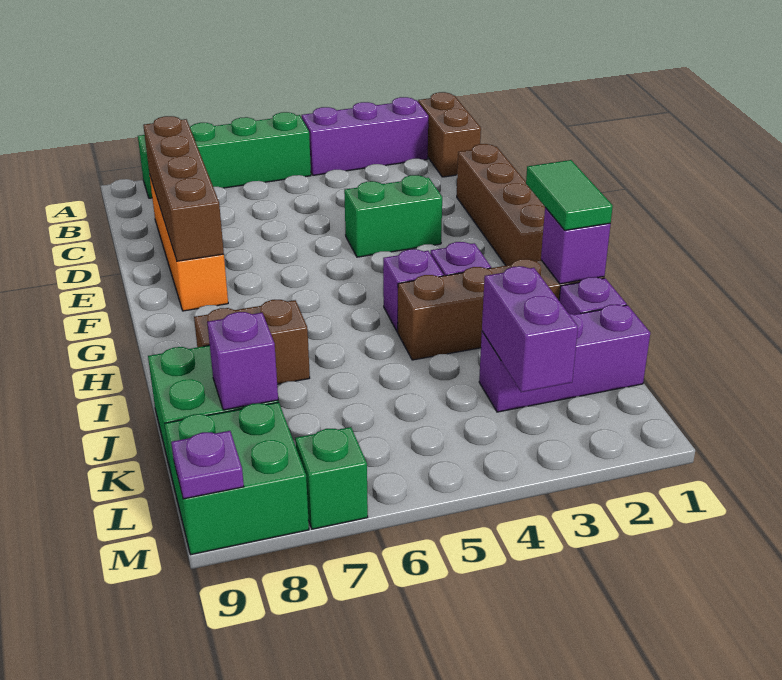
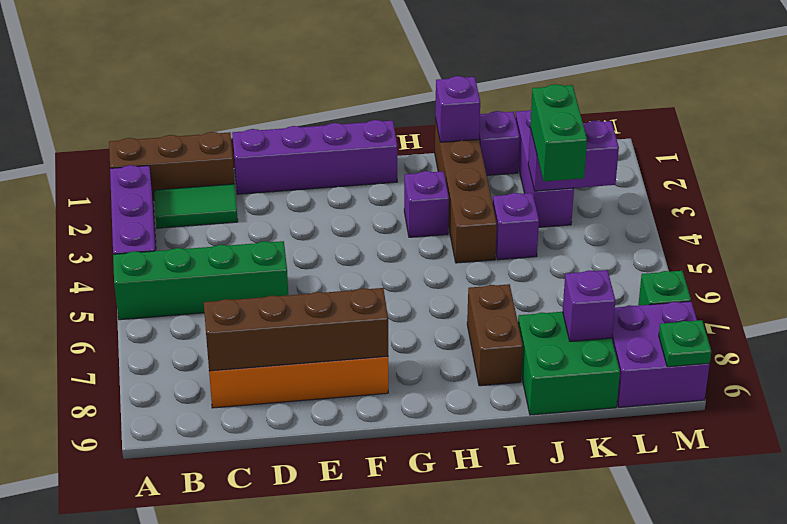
brown brick A1:B1 level 1 -> brown brick A1:C1 level 1
green brick A5:A8 level 1 -> green brick A5:D5 level 1
brown brick D1:G1 level 1 -> purple brick D1:G1 level 1
green brick E3:E4 level 1 -> green brick K3:K4 level 3
green tile H1:I1 level 3 -> green tile B2:C2 level 1
purple brick H4 level 1 -> purple brick J4 level 1
green brick L8:M9 level 1 -> purple brick L8:M9 level 1
purple plate M9 level 2 -> green plate M9 level 2

